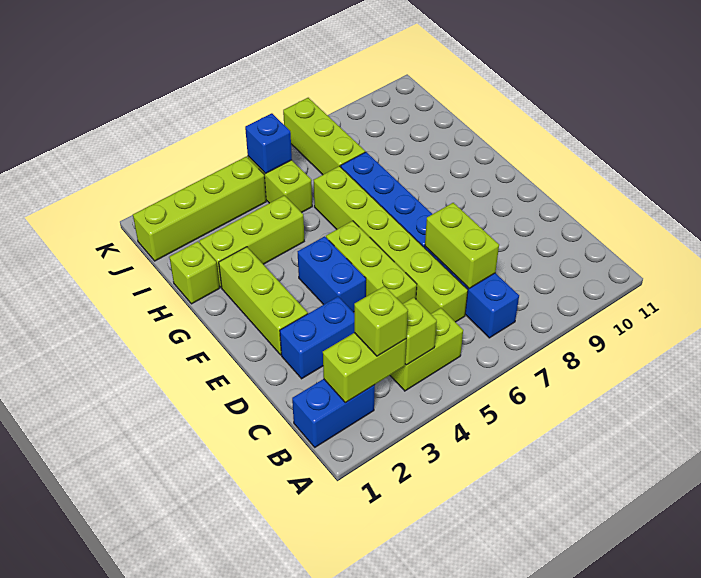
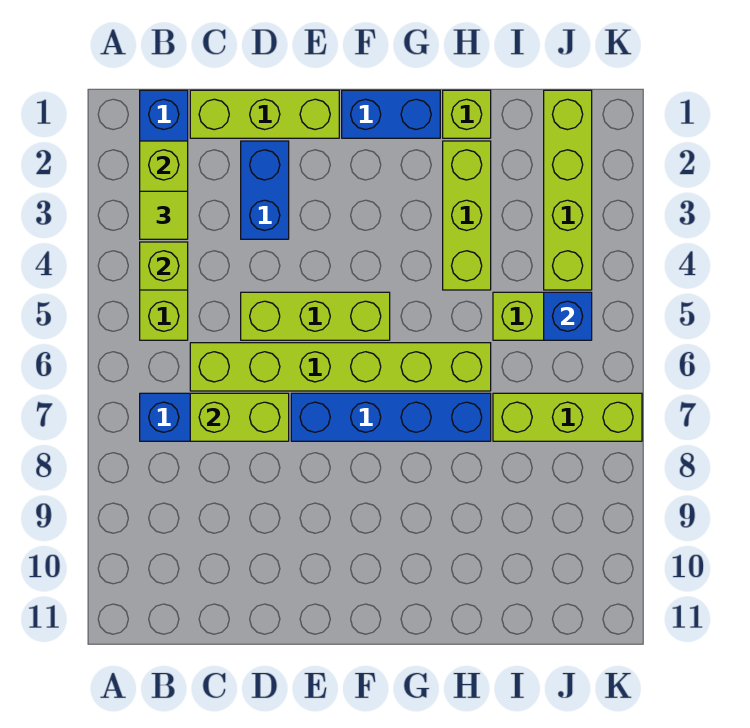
lime brick B3 level 3 -> lime tile B3 level 3
lime brick E2:G2 level 1 -> lime brick C1:E1 level 1
blue brick E4:F4 level 1 -> blue brick F1:G1 level 1

